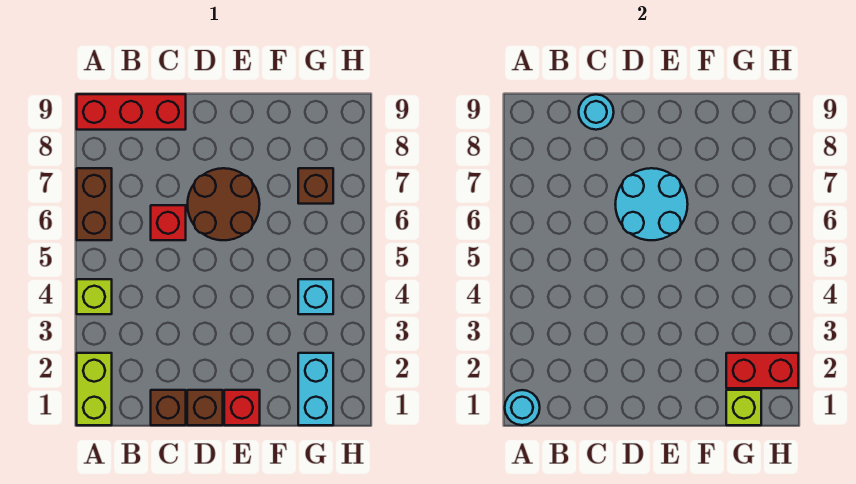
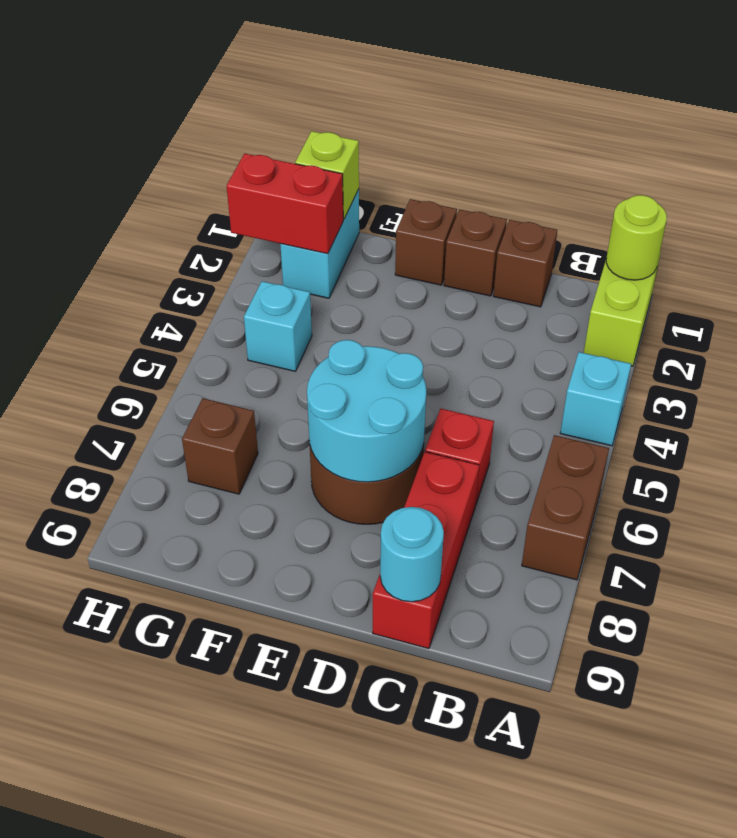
cyan round brick A1 level 2 -> lime round brick A1 level 2
lime brick A4 level 1 -> cyan brick A4 level 1
red brick A9:C9 level 1 -> red brick C7:C9 level 1
red brick E1 level 1 -> brown brick E1 level 1

